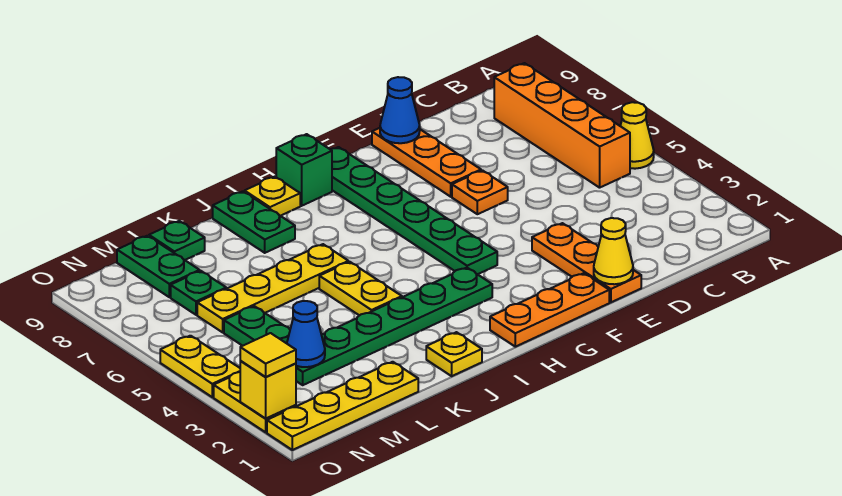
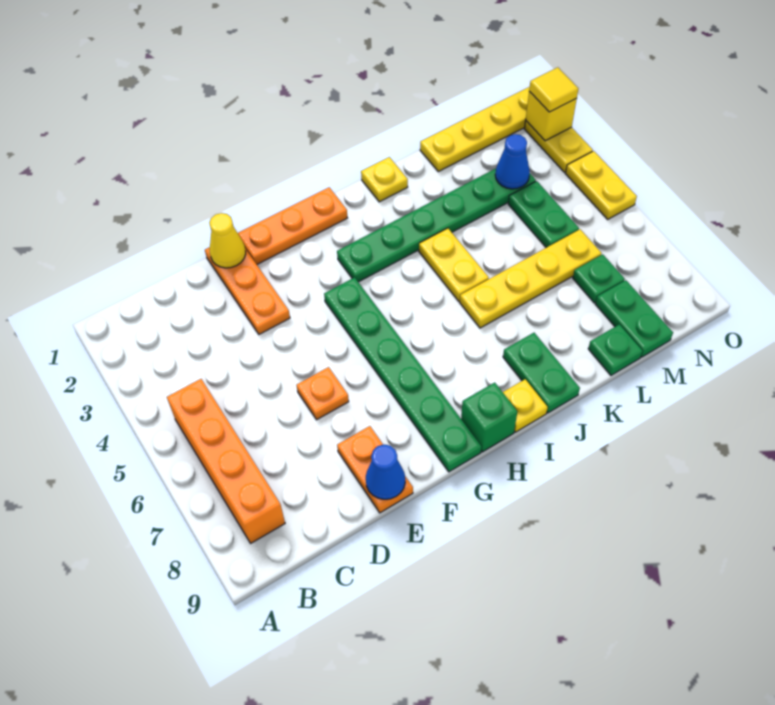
yellow cone A5 level 1 -> none
orange plate E7:E9 level 1 -> orange plate E8:E9 level 1

